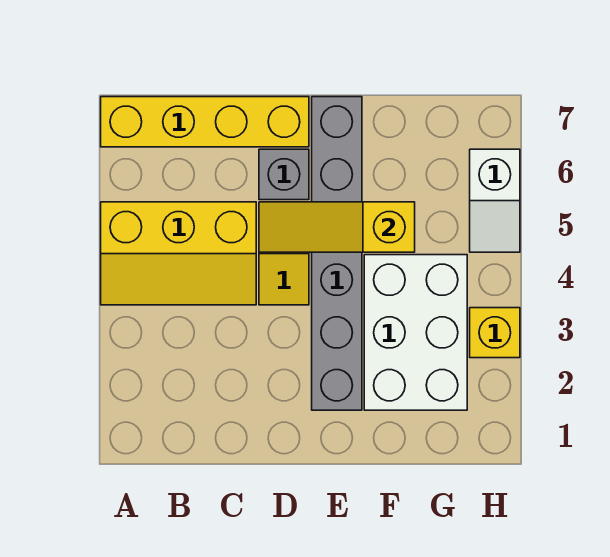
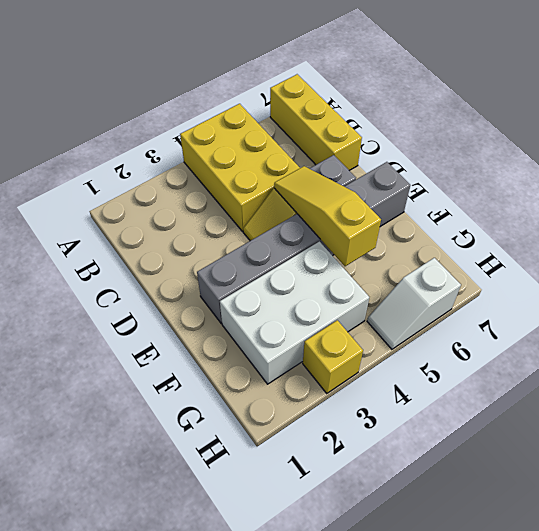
yellow slope A4:C5 level 1 top 5 -> yellow brick A4:C5 level 1
yellow brick A7:D7 level 1 -> yellow brick A7:C7 level 1

